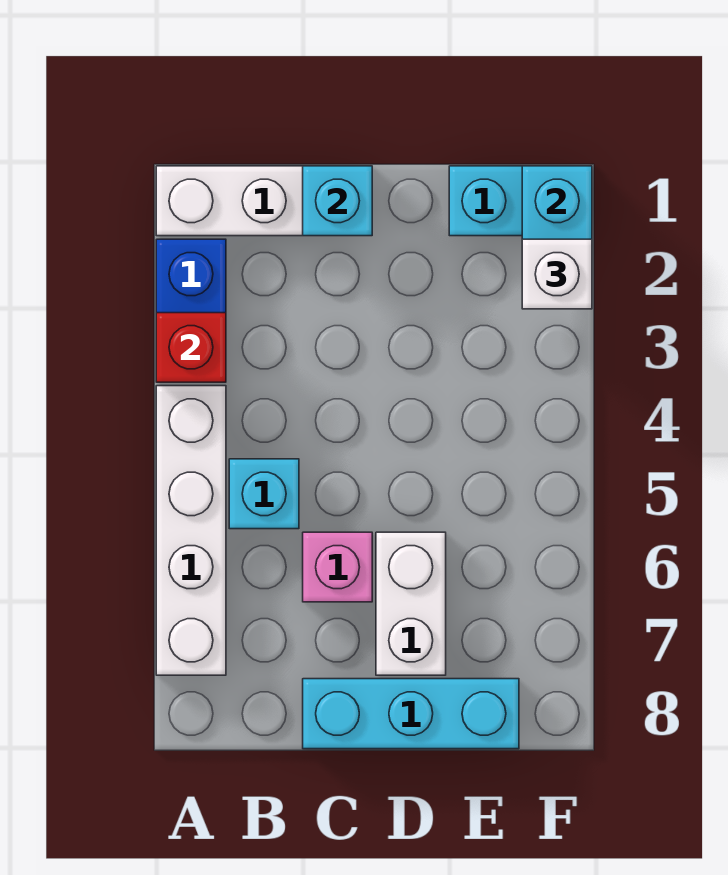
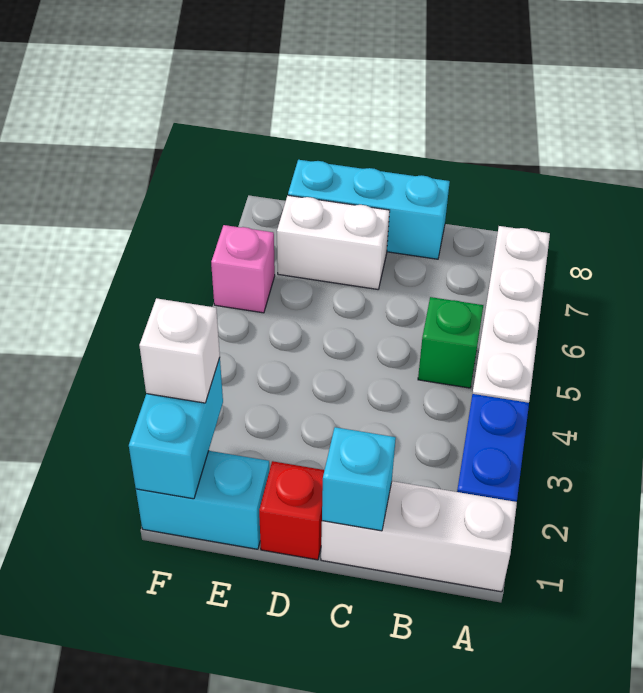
red brick A3 level 2 -> red brick D1 level 1
cyan brick B5 level 1 -> green brick B5 level 1
pink brick C6 level 1 -> pink brick F6 level 1
white brick D6:D7 level 1 -> white brick D7:E7 level 1

